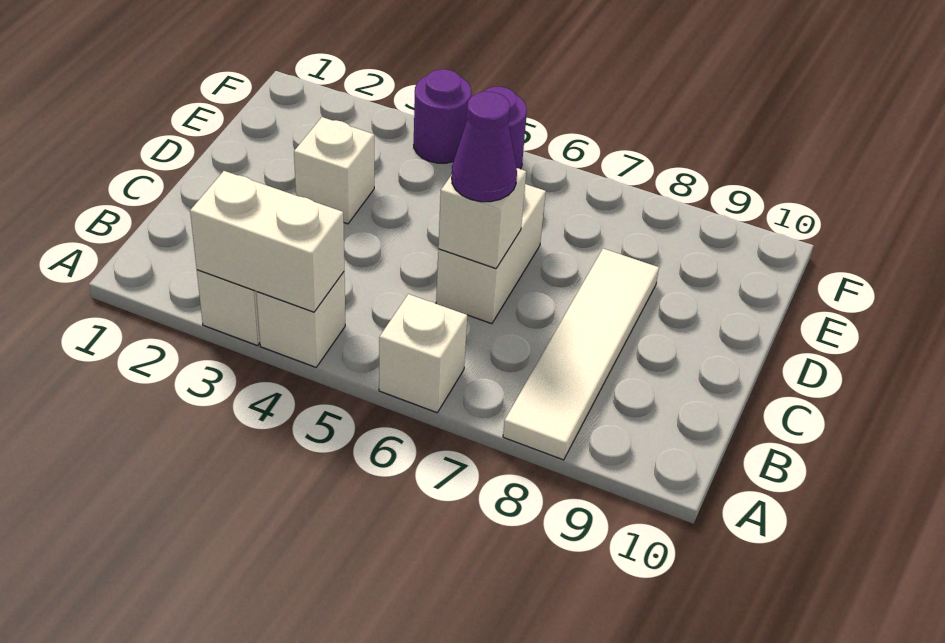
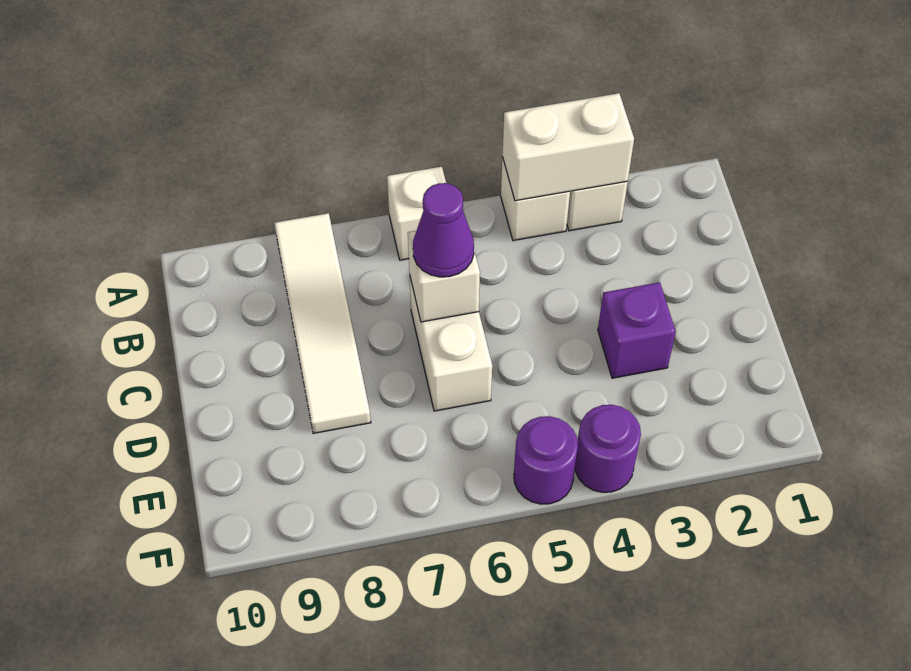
white brick D3 level 1 -> purple brick D3 level 1

